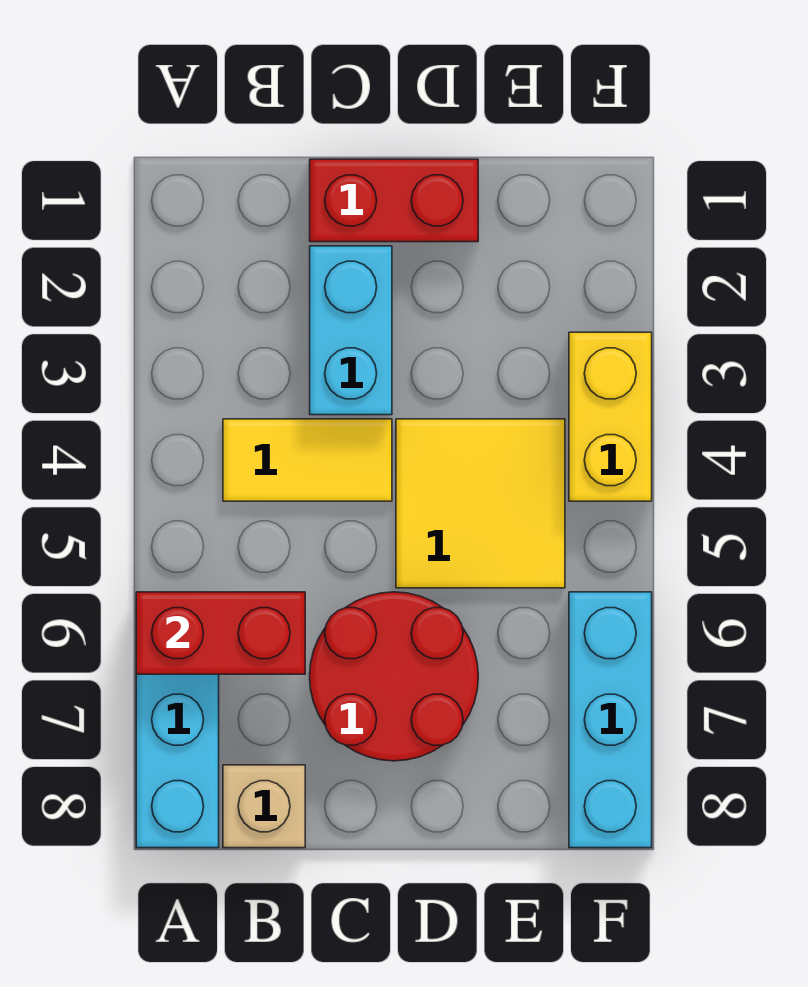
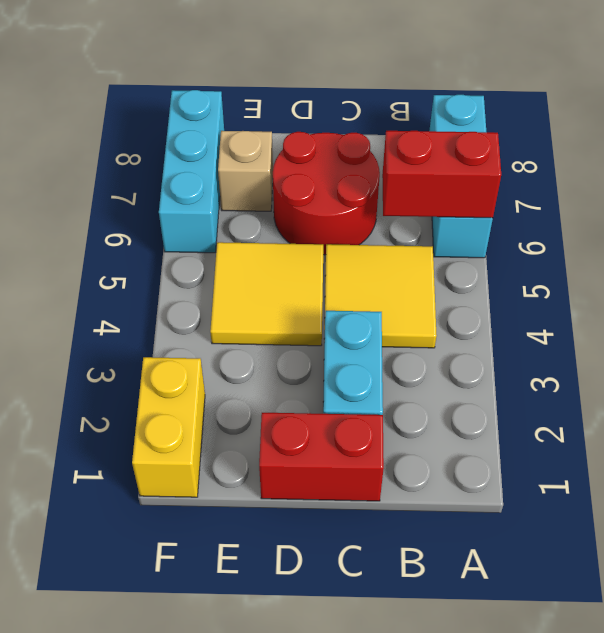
yellow tile B4:C4 level 1 -> yellow tile B4:C5 level 1
tan brick B8 level 1 -> tan brick E7 level 1
yellow brick F3:F4 level 1 -> yellow brick F1:F2 level 1

